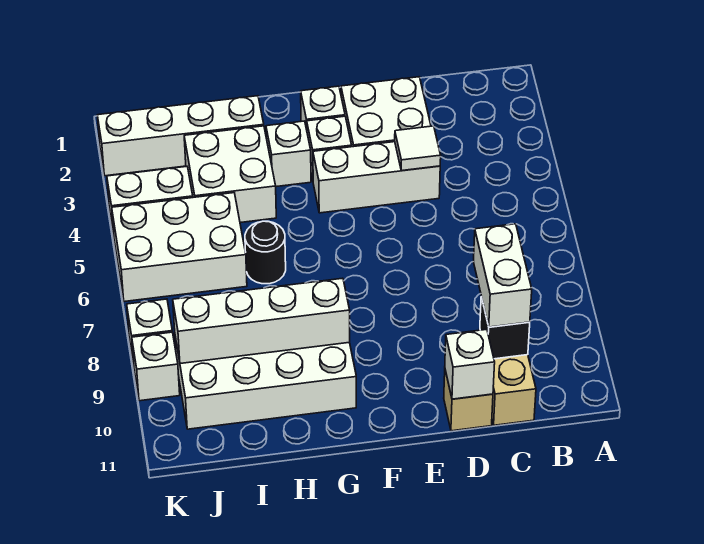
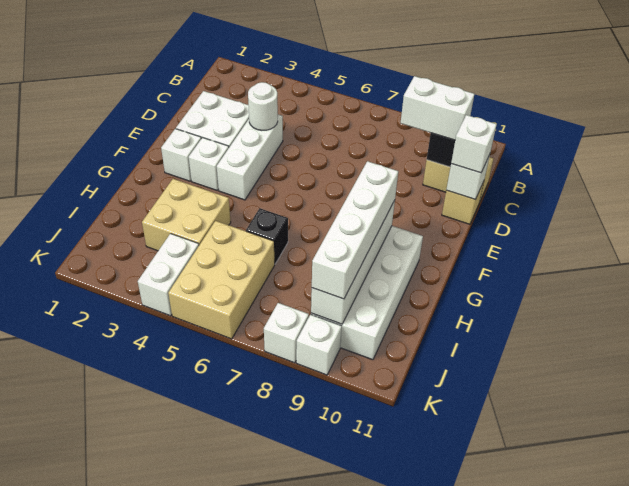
white tile D4 level 2 -> white round brick D4 level 2
white brick G3 level 1 -> white brick D11 level 3
white brick H2:K2 level 1 -> white brick G9:J9 level 3
white brick H3:I4 level 1 -> tan brick H3:I4 level 1
black round brick H6 level 1 -> black brick H6 level 1
white brick I5:K6 level 1 -> tan brick I5:K6 level 1

